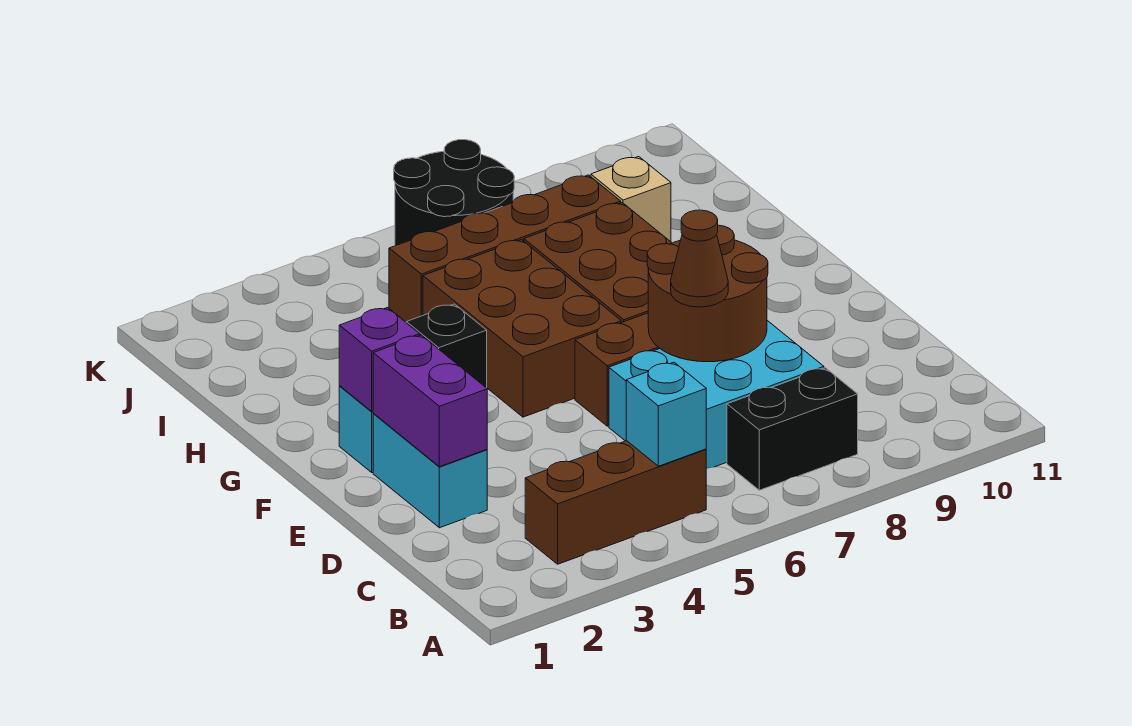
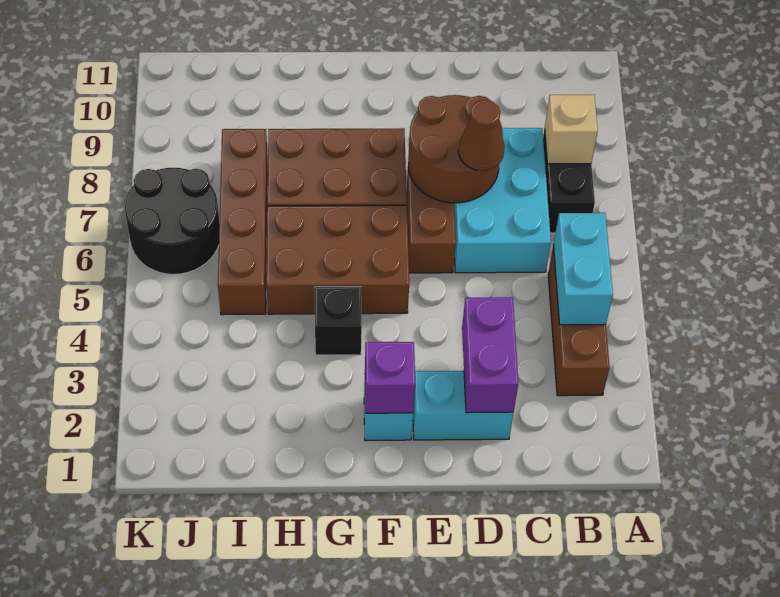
cyan brick B5 level 2 -> cyan brick B4:B5 level 2
purple brick D2:E2 level 2 -> purple brick D2:D3 level 2
tan brick I9 level 1 -> tan brick B8 level 2

